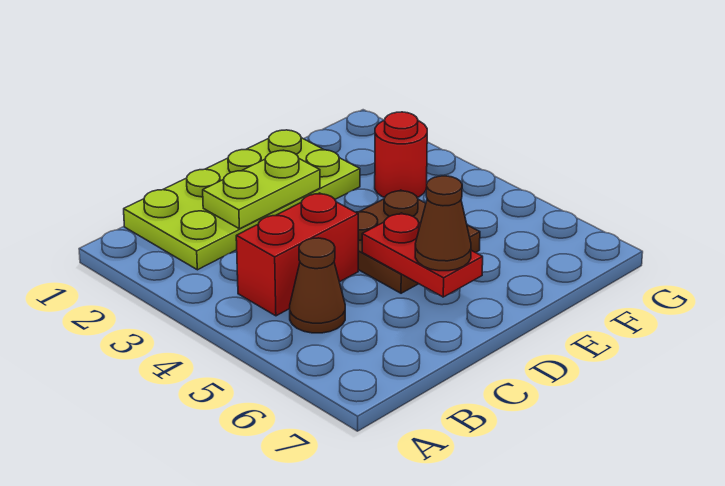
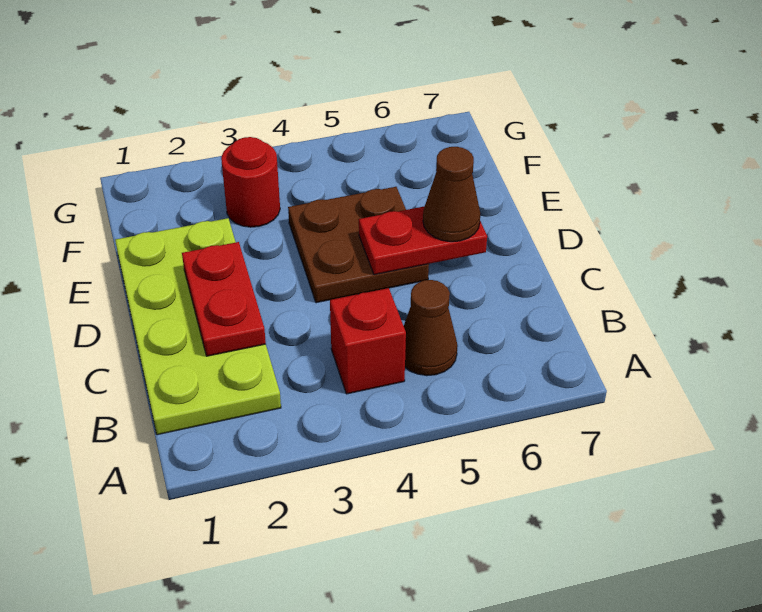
red brick B4:C4 level 1 -> red brick B4 level 1
lime plate C2:D2 level 2 -> red plate C2:D2 level 2

